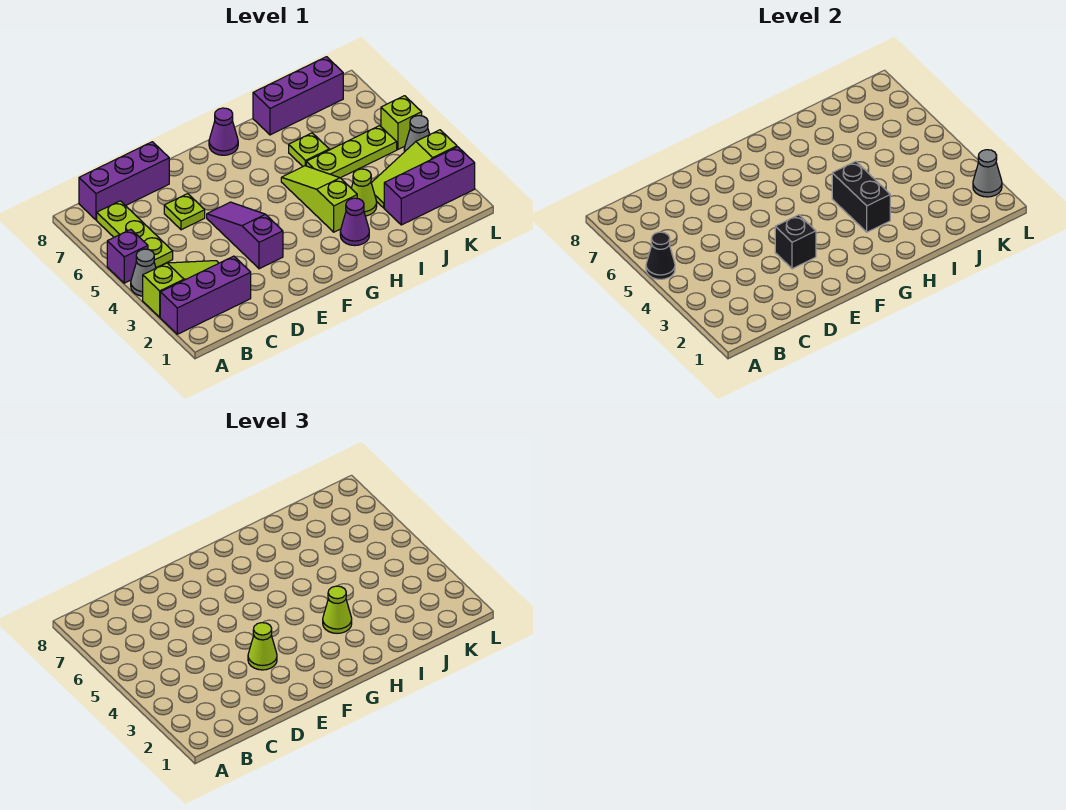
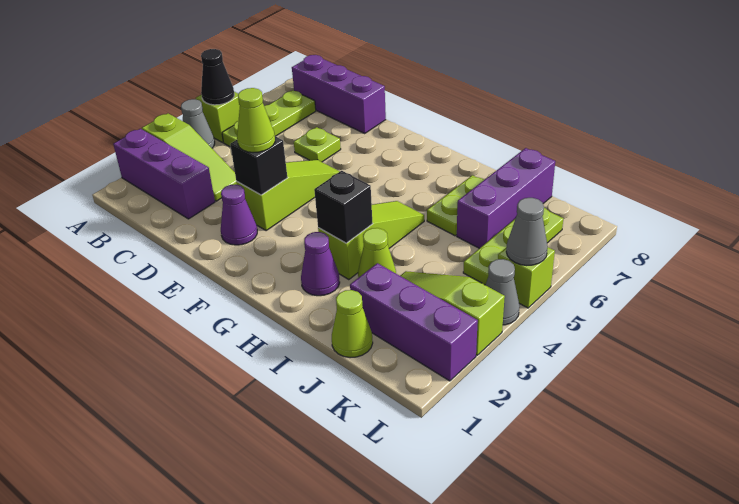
purple brick A5 level 1 -> lime brick A5 level 1
purple slope E3:E5 level 1 top 3 -> lime slope E3:E5 level 1 top 3
purple cone G8 level 1 -> purple cone E2 level 1
black brick H3:H4 level 2 -> black brick H3 level 2
lime cone H3 level 3 -> lime cone J1 level 1
lime plate I5:K5 level 1 -> lime plate K5:K7 level 1
lime plate I6 level 1 -> lime plate I6:I7 level 1
purple brick I8:K8 level 1 -> purple brick J6:J8 level 1
grey cone L2 level 2 -> grey cone L5 level 2

